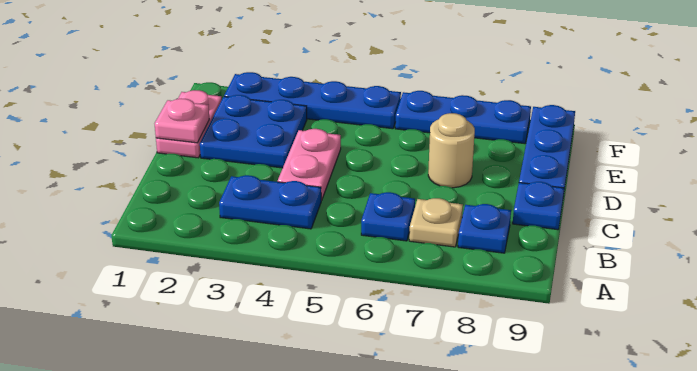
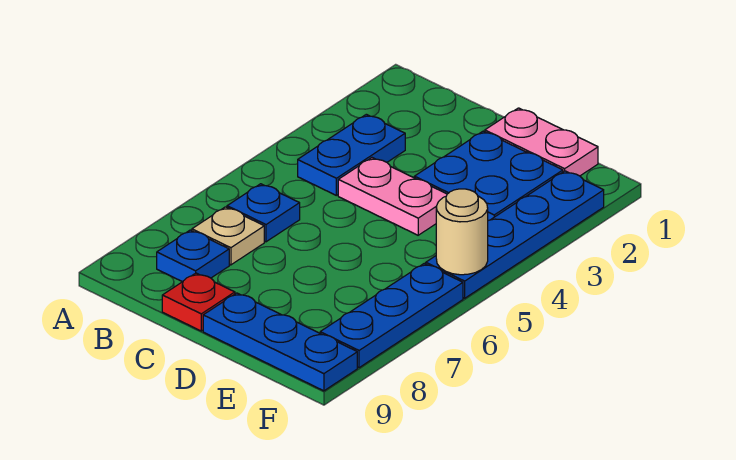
blue plate C9 level 1 -> red plate C9 level 1
pink plate D1 level 2 -> none
tan round brick D7 level 1 -> tan round brick F5 level 2

